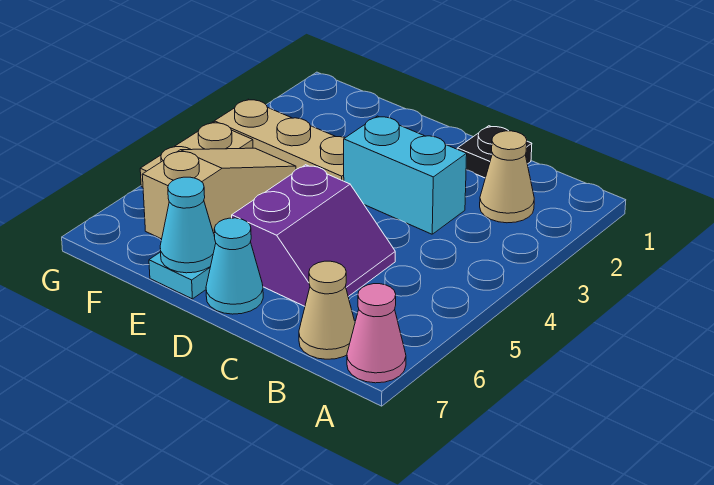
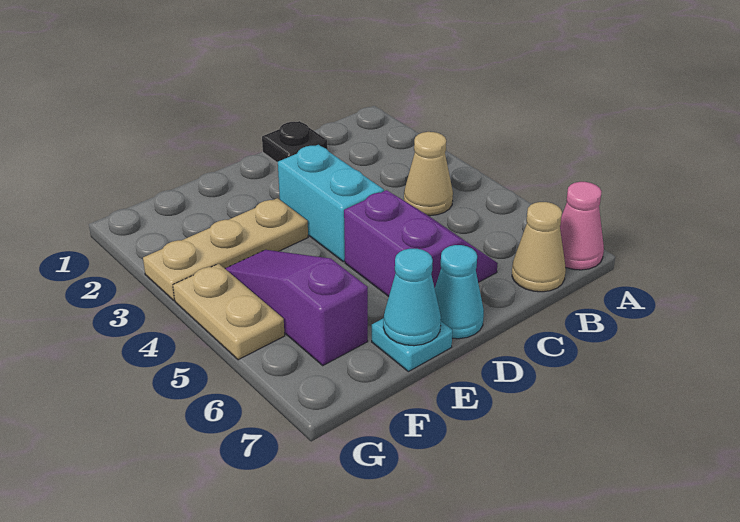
tan cone B2 level 1 -> tan cone B4 level 1
cyan brick C3:D3 level 1 -> cyan brick D3:D4 level 1
tan slope F4:F6 level 1 top 6 -> purple slope F4:F6 level 1 top 6

